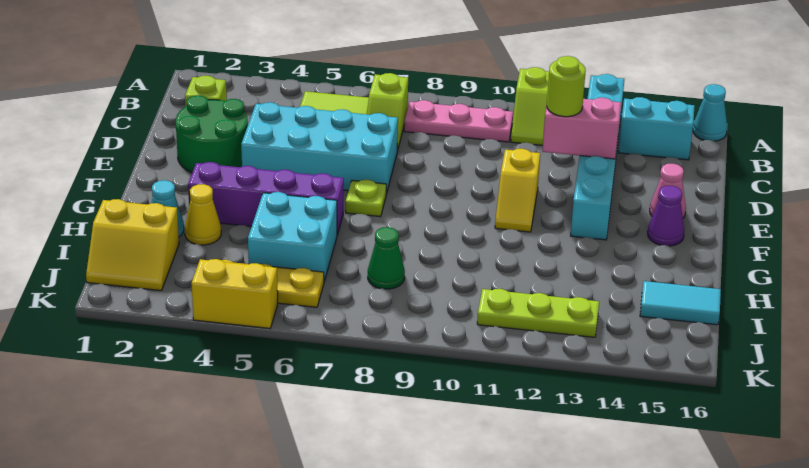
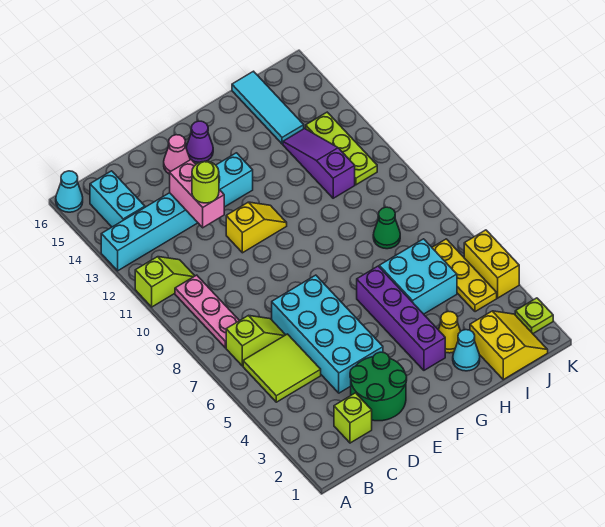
lime plate F7 level 1 -> lime plate K2 level 1
none -> purple slope I11:I13 level 1 top 11
cyan tile I15:I16 level 1 -> cyan tile I14:I16 level 1

